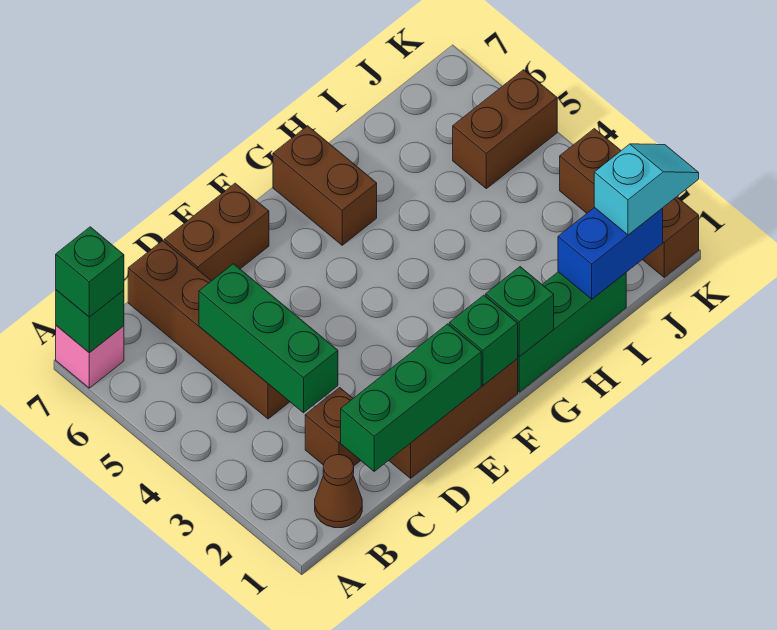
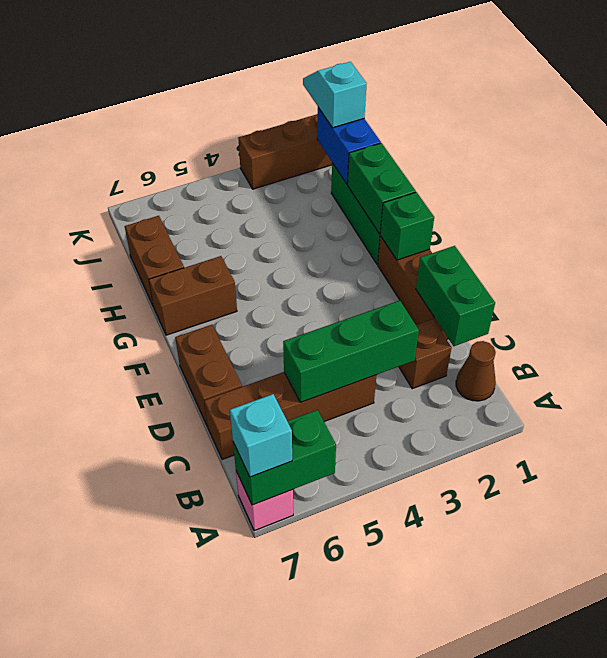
green brick A7 level 2 -> green brick A6:A7 level 2
green brick A7 level 3 -> cyan brick A7 level 3
green brick C1:E1 level 2 -> green brick C1:D1 level 2
green brick G1 level 2 -> green brick G1:H1 level 2
brown brick J5:K5 level 1 -> brown brick H7:I7 level 1

